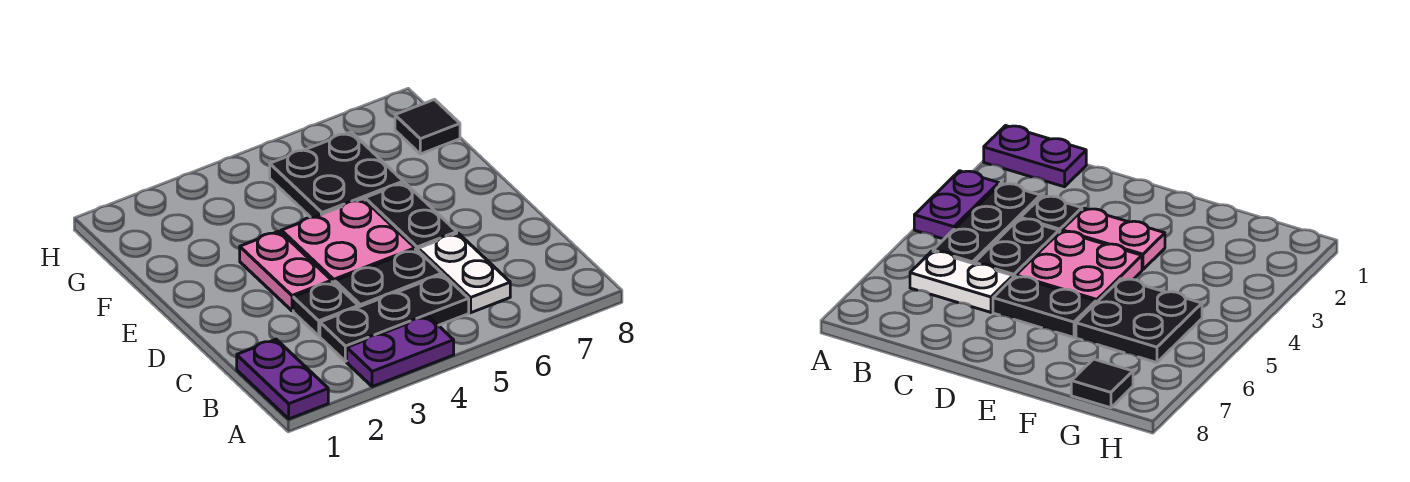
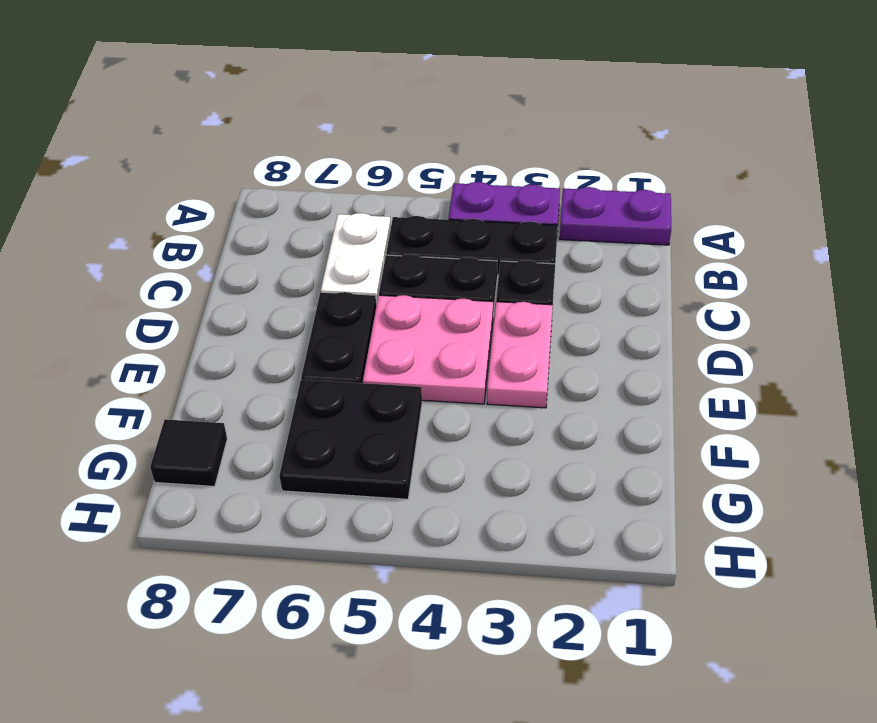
purple plate A1:B1 level 1 -> purple plate A1:A2 level 1

